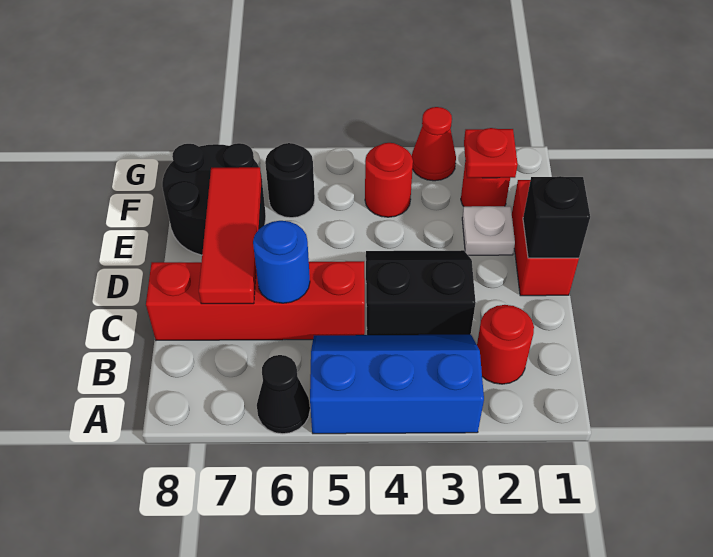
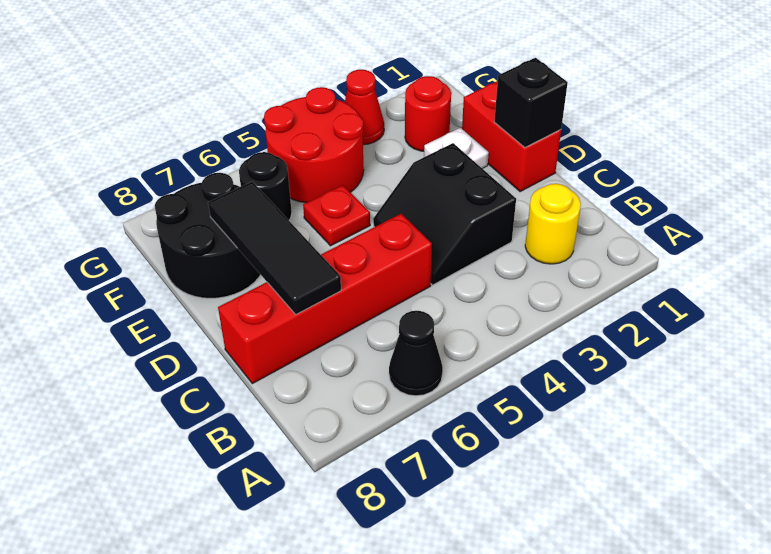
blue slope A3:B5 level 1 top A -> none
red round brick B2 level 1 -> yellow round brick B2 level 1
black slope C3:D4 level 1 top C -> black slope C3:D4 level 1 top 3
blue round brick C6 level 2 -> none
red tile C7:E7 level 2 -> black tile C7:E7 level 2
red plate F2 level 2 -> red plate E5 level 1
red round brick F4 level 1 -> red round brick F4:G5 level 1

